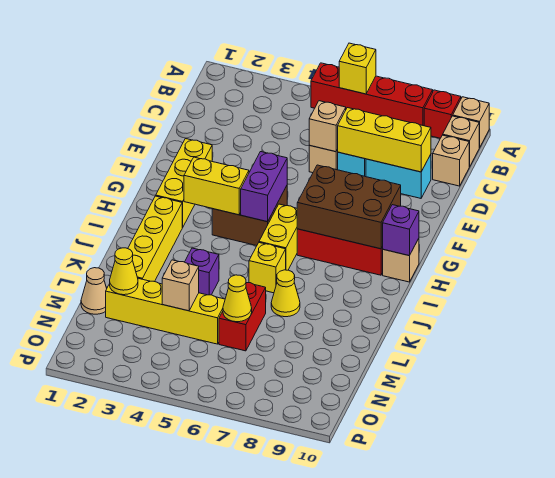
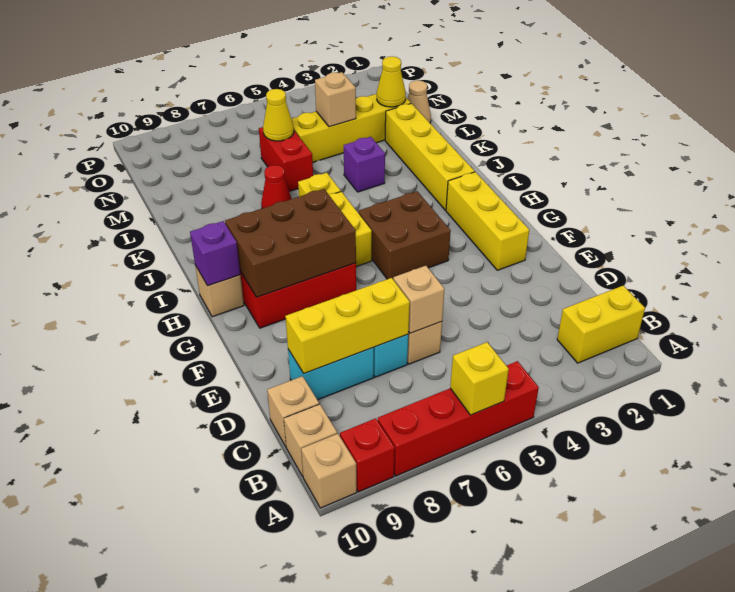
purple brick G5:H5 level 2 -> none
yellow brick H3:H4 level 2 -> yellow brick B1:B2 level 1
yellow cone K7 level 1 -> red cone K7 level 1

